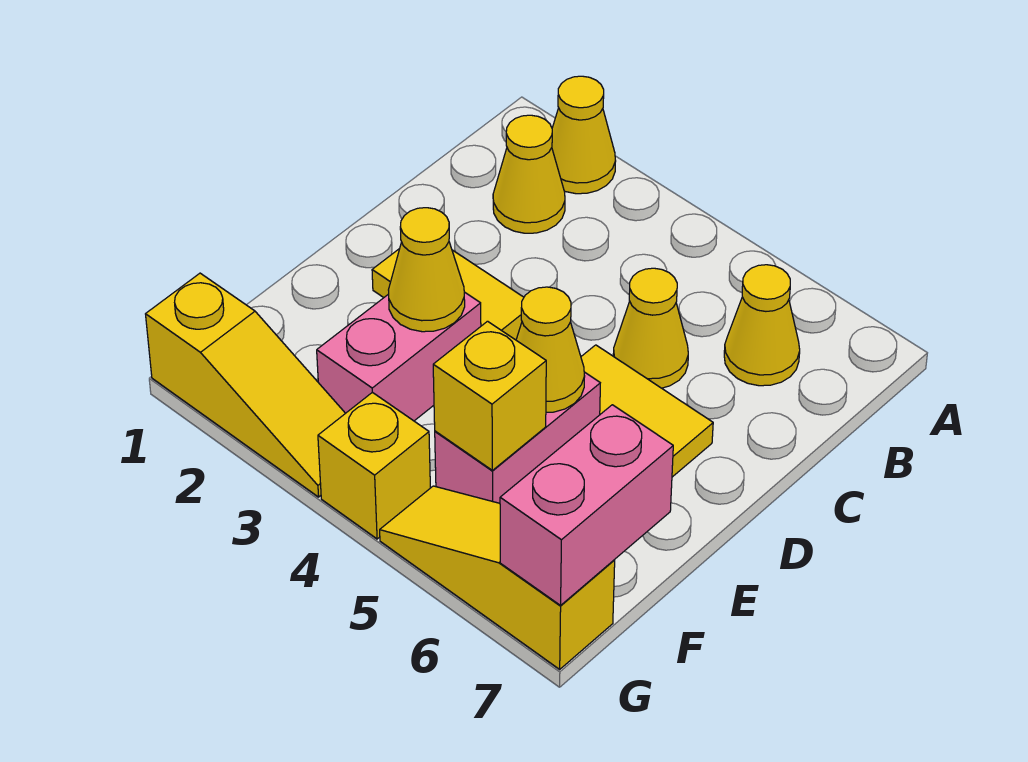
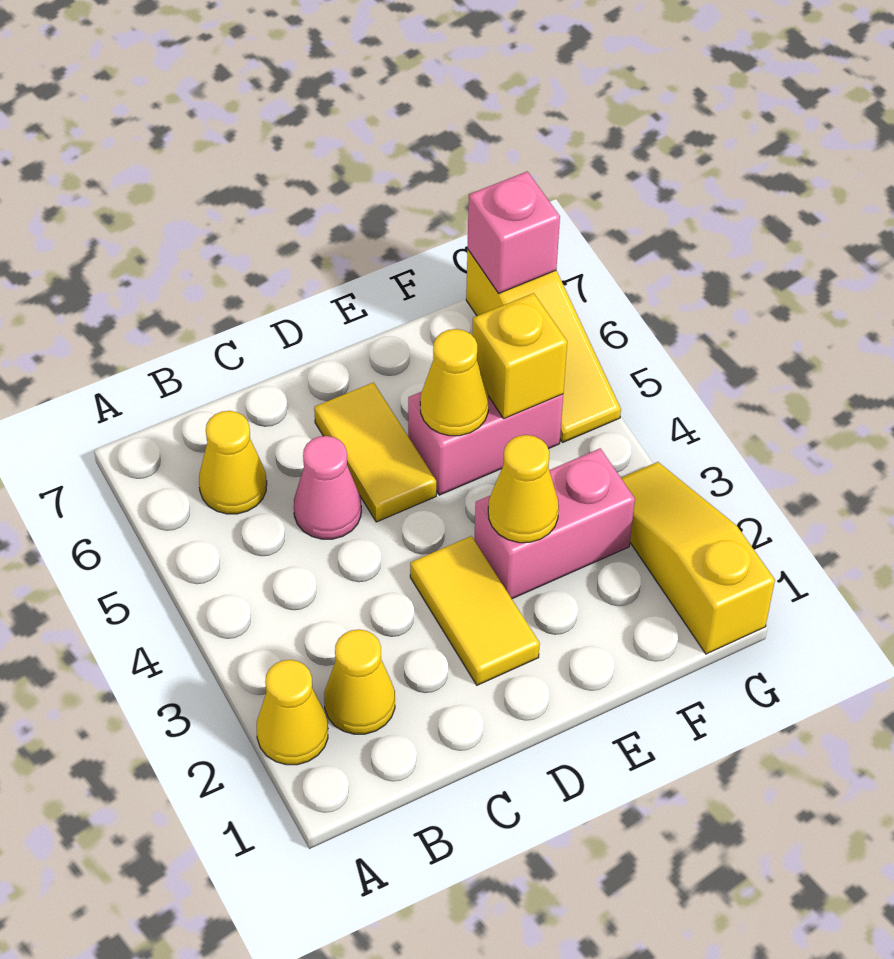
yellow cone C5 level 1 -> pink cone C5 level 1
pink brick F7:G7 level 2 -> pink brick G7 level 2
yellow brick G4 level 1 -> none

